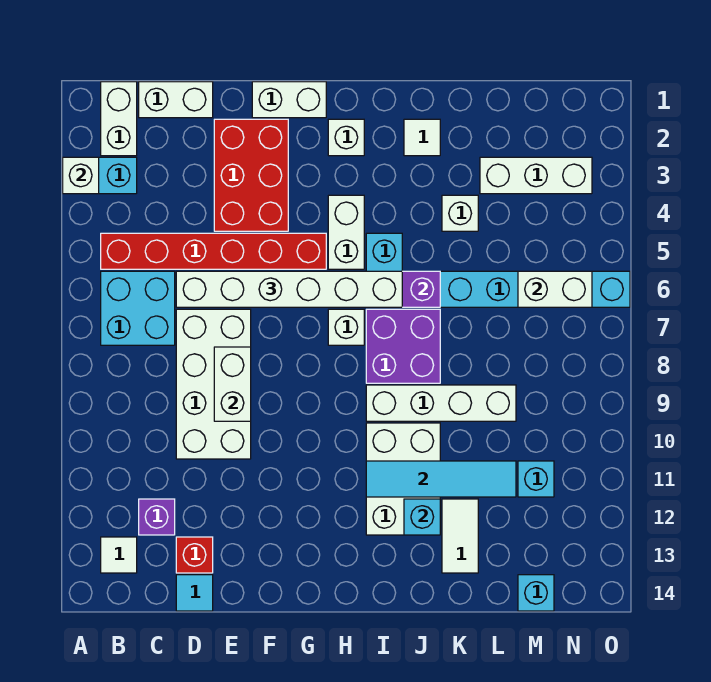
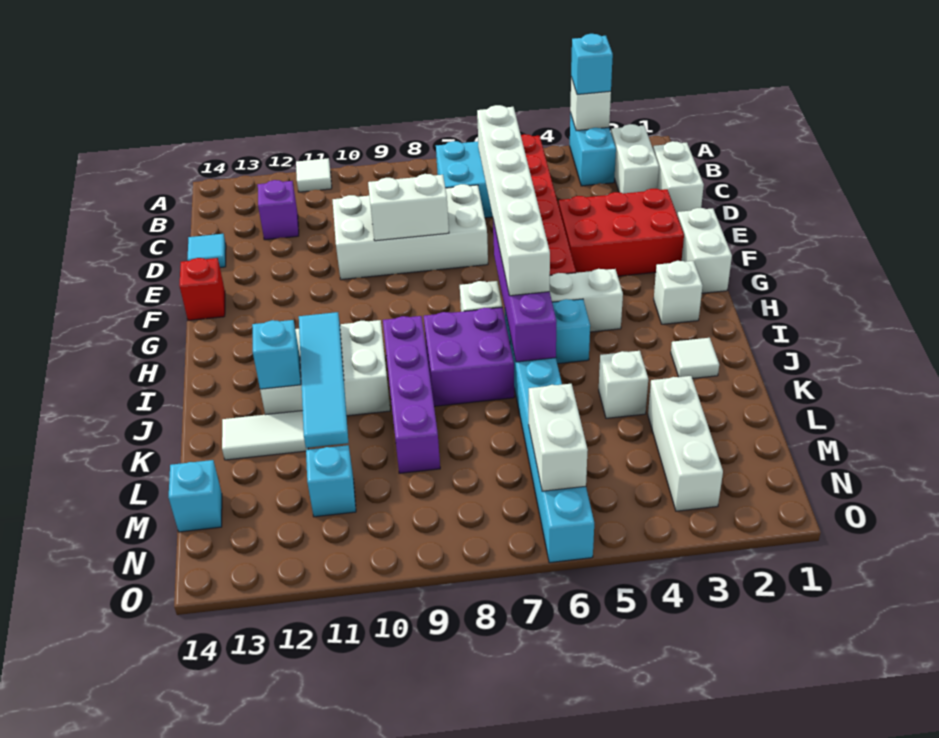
none -> cyan brick A3 level 3
white brick B1:B2 level 1 -> white brick B2:C2 level 1
white tile B13 level 1 -> white tile A11 level 1
red brick D13 level 1 -> red brick F14 level 1
white brick I9:L9 level 1 -> purple brick I9:L9 level 1

